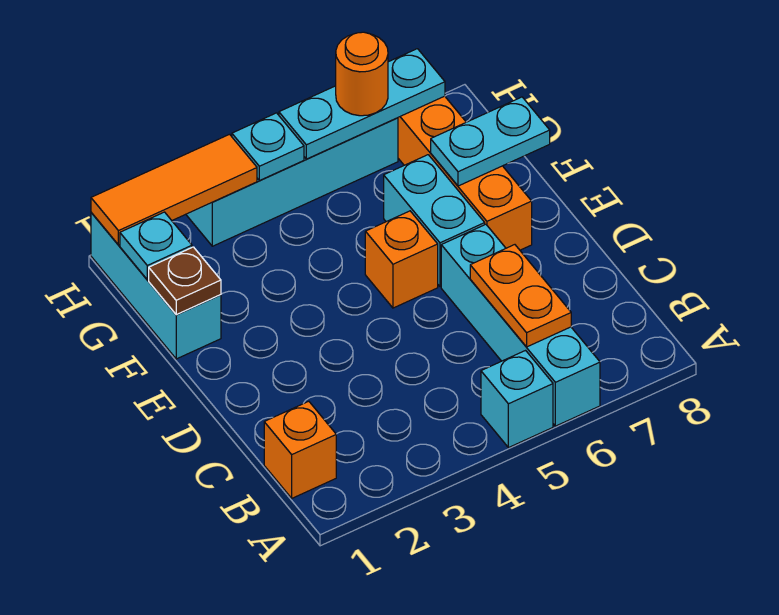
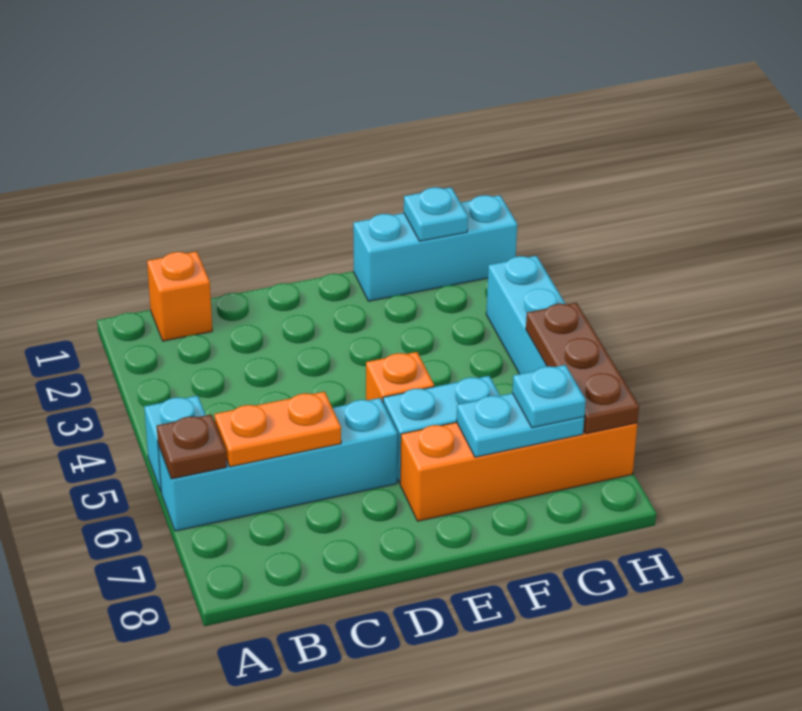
brown plate F1 level 2 -> brown plate A6 level 2
cyan plate F7:F8 level 2 -> cyan plate F7:G7 level 2
orange tile H1:H3 level 2 -> none
cyan plate H4 level 2 -> cyan plate G7 level 3
cyan plate H5:H7 level 2 -> brown plate H5:H7 level 2
orange round brick H6 level 3 -> none

